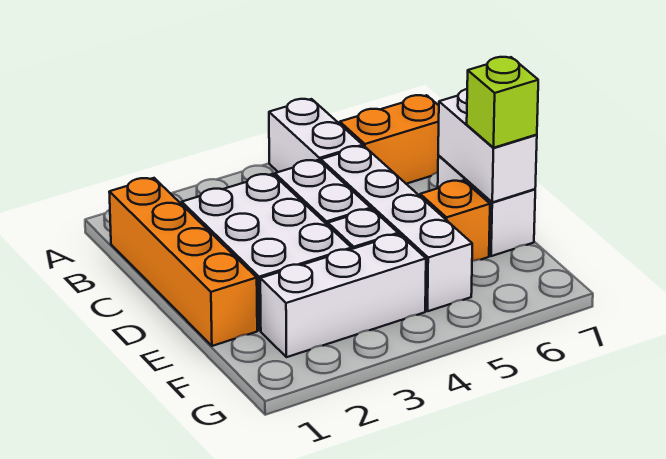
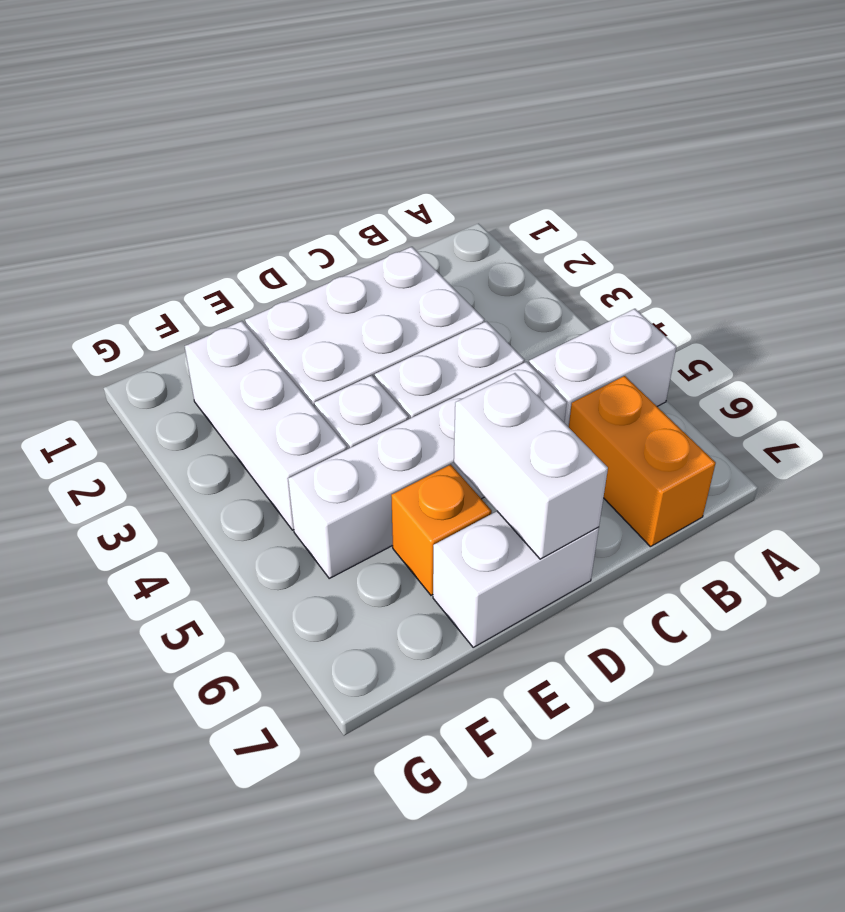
orange brick B1:E1 level 1 -> none
white brick D7:E7 level 2 -> white brick D6:D7 level 2
lime brick E7 level 3 -> none

